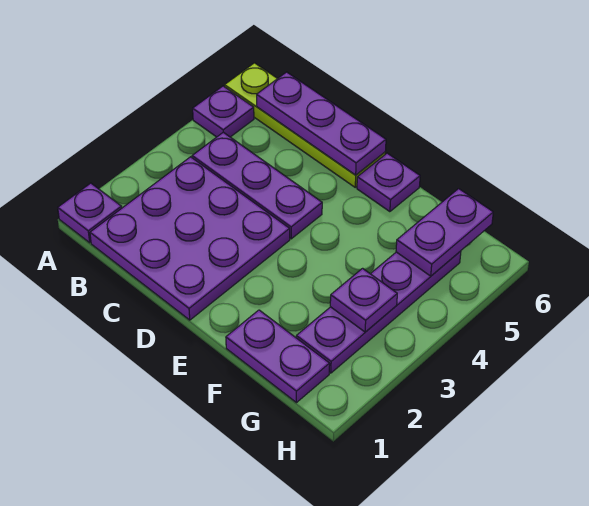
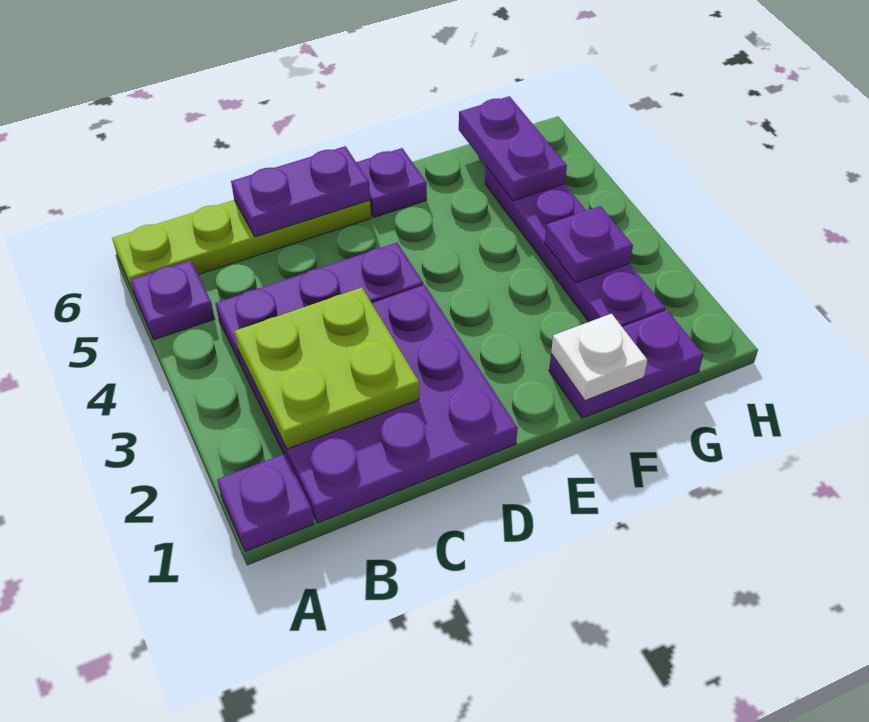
none -> lime plate B2:C3 level 2
purple plate B6:D6 level 2 -> purple plate C6:D6 level 2
none -> white plate F1 level 2

